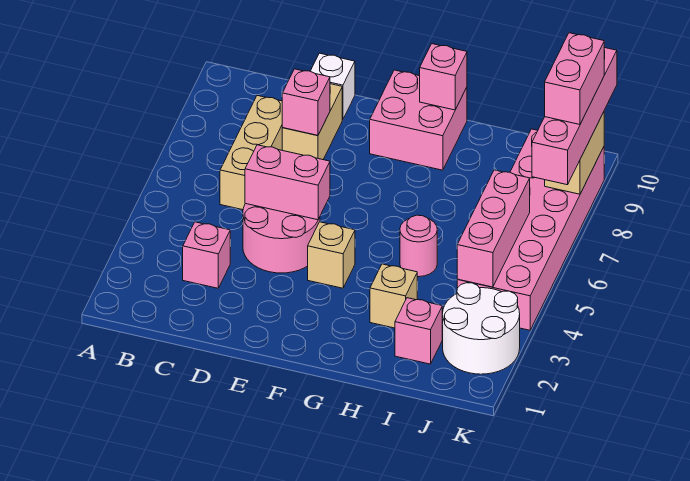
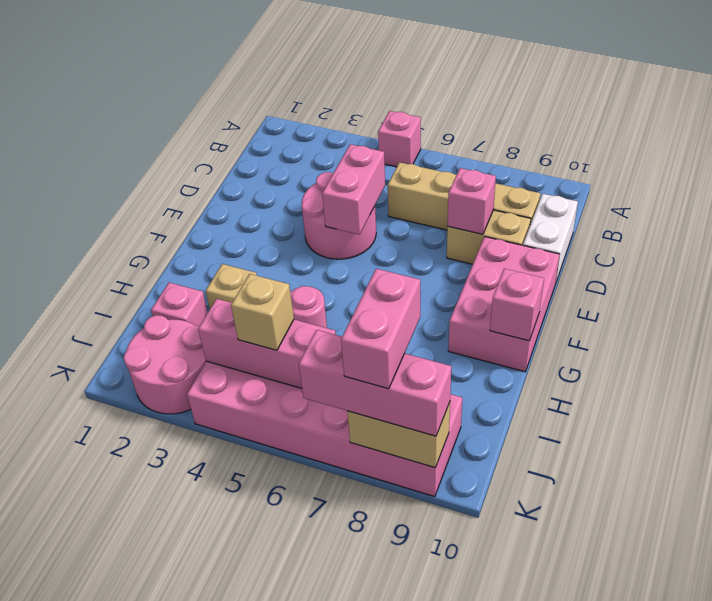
pink brick C3 level 1 -> pink brick A5 level 1
tan brick C6:C8 level 1 -> tan brick C6:C9 level 1
white brick D10 level 1 -> white brick C10:D10 level 1
tan brick F4 level 1 -> tan brick J5 level 3
pink brick F9:G10 level 1 -> pink brick E9:G10 level 1
white round brick J2:K3 level 1 -> pink round brick J2:K3 level 1
pink brick K7:K10 level 3 -> pink brick K7:K9 level 3
pink brick K8:K9 level 4 -> pink brick J8:K8 level 4

